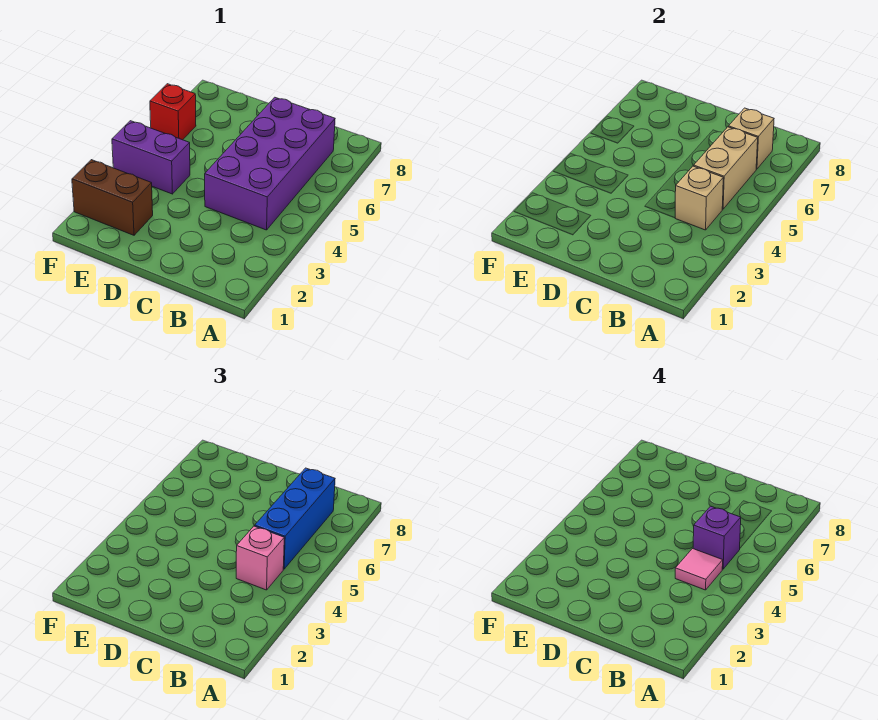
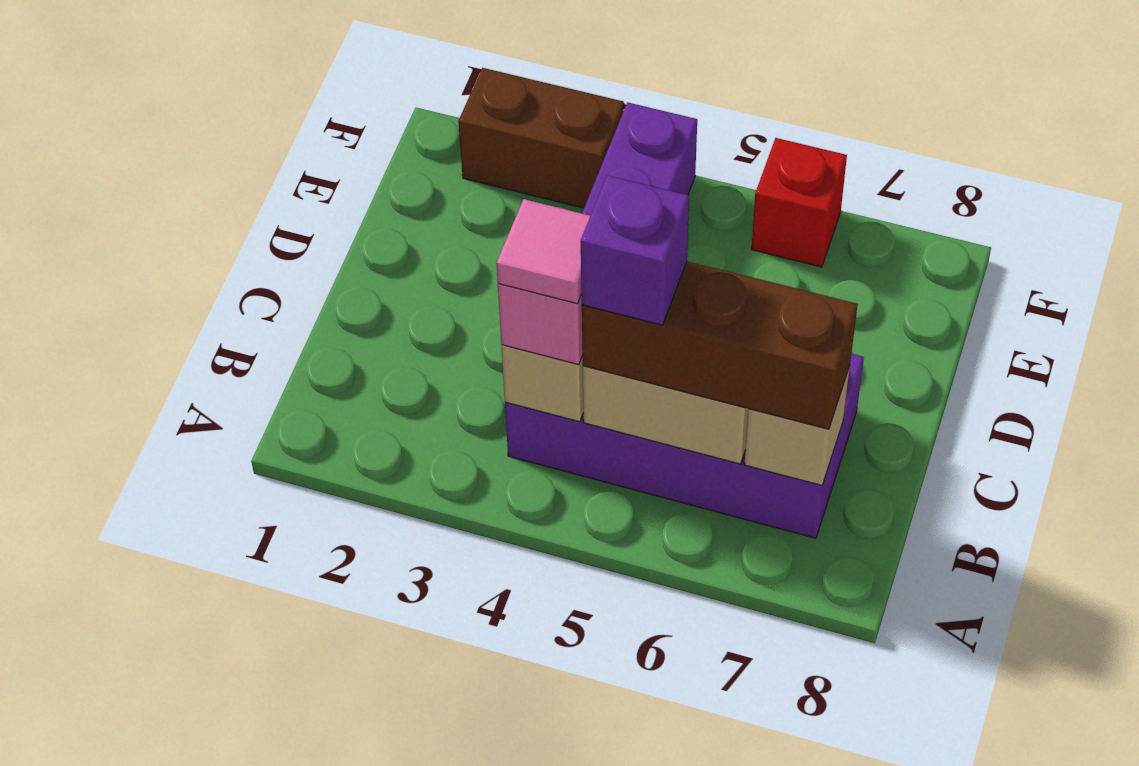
blue brick B5:B7 level 3 -> brown brick B5:B7 level 3
brown brick E2:F2 level 1 -> brown brick F2:F3 level 1

